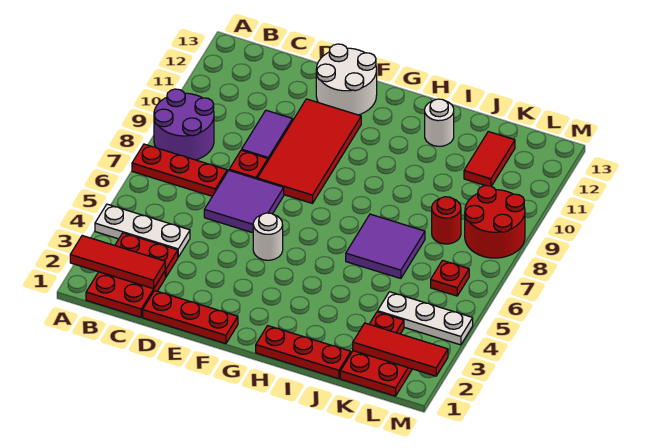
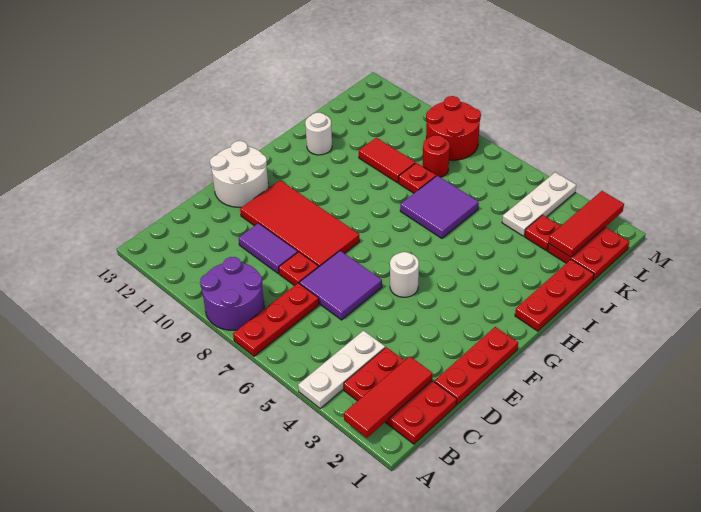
red tile K11:K12 level 1 -> red tile J9:J10 level 1
red plate L6 level 1 -> red plate J8 level 1

